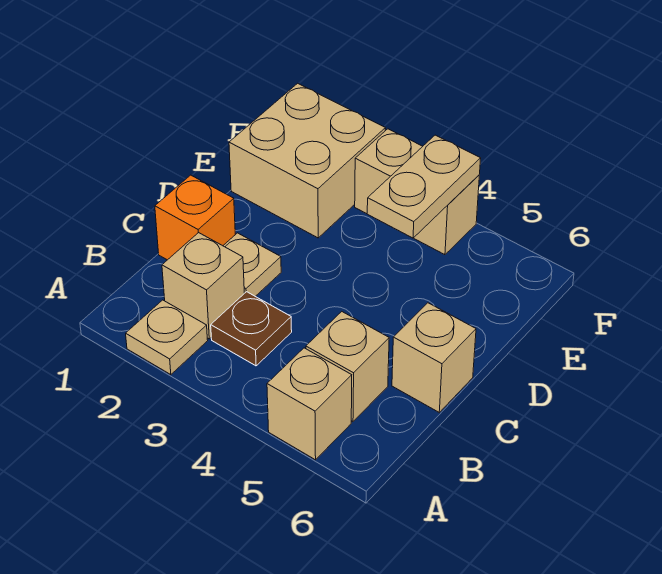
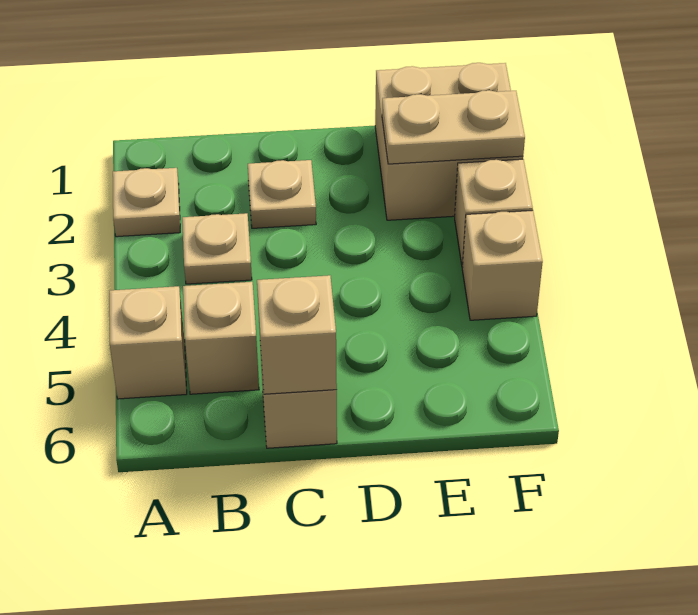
tan brick B2 level 1 -> tan brick C6 level 2
brown plate B3 level 1 -> tan plate B3 level 1
orange brick C1 level 1 -> none
tan plate E4:F4 level 2 -> tan plate E2:F2 level 2

